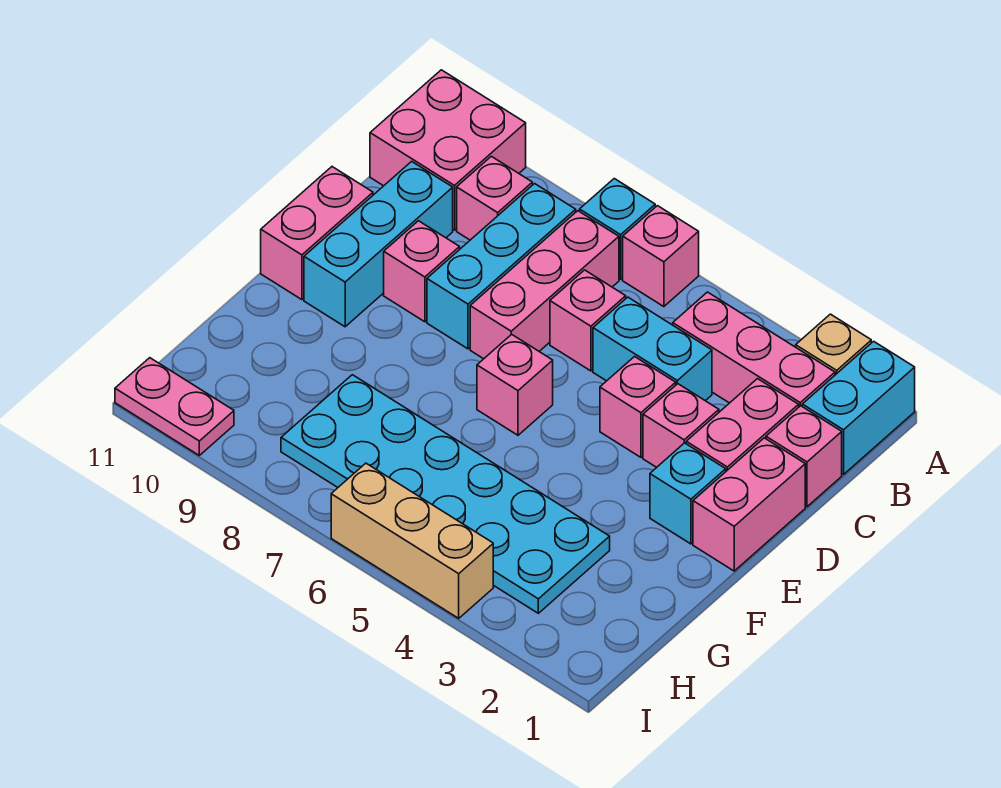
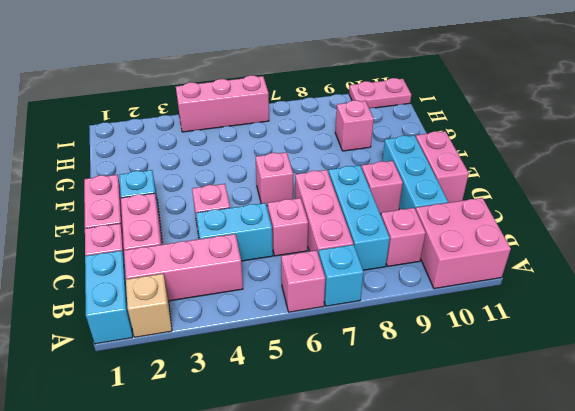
pink brick D3 level 1 -> pink brick G9 level 1
cyan plate G3:H8 level 1 -> none
tan brick I4:I6 level 1 -> pink brick I4:I6 level 1

